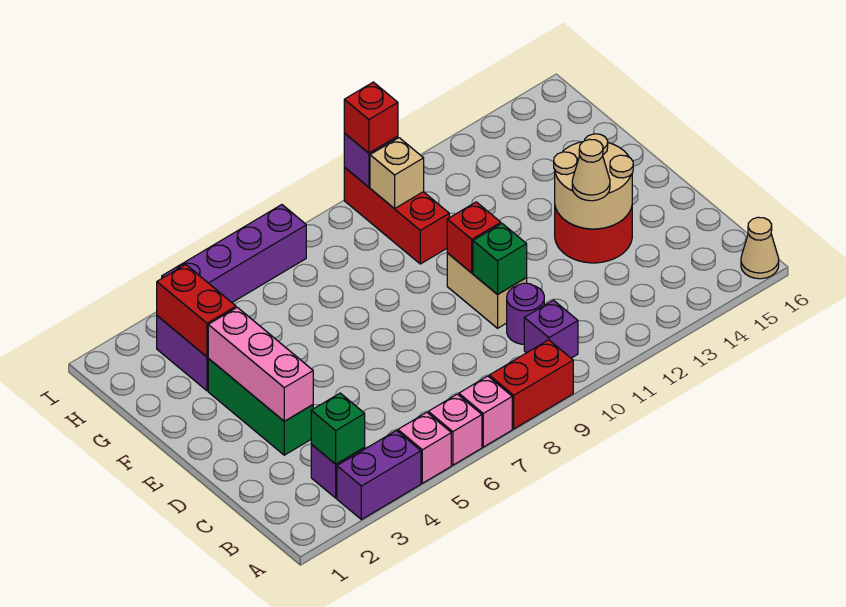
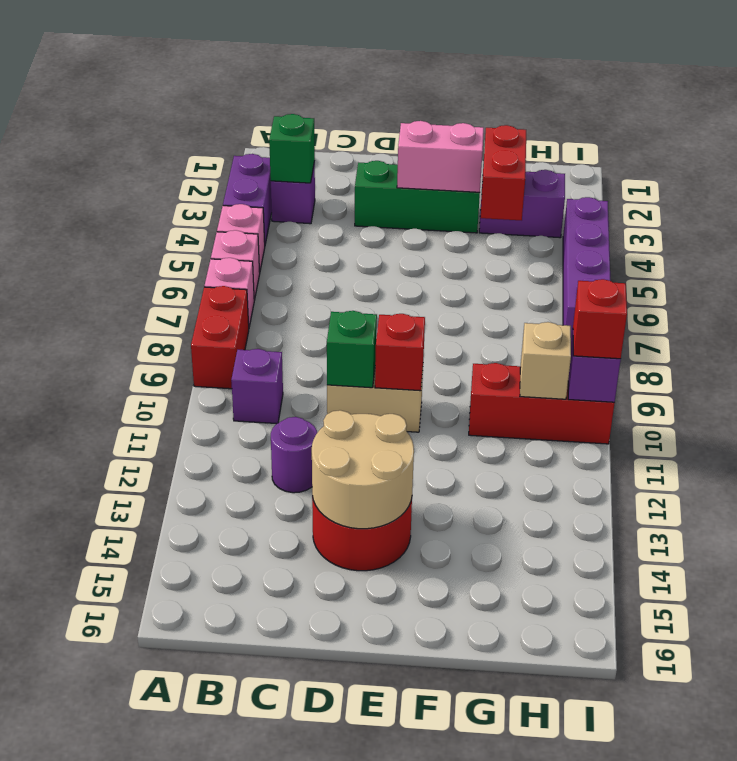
tan cone A16 level 1 -> none
purple round brick C10 level 1 -> purple round brick C12 level 1
pink brick D3:F3 level 2 -> pink brick E3:F3 level 2
tan cone D13 level 3 -> none
red brick G3:H3 level 2 -> red brick G3:G4 level 2

